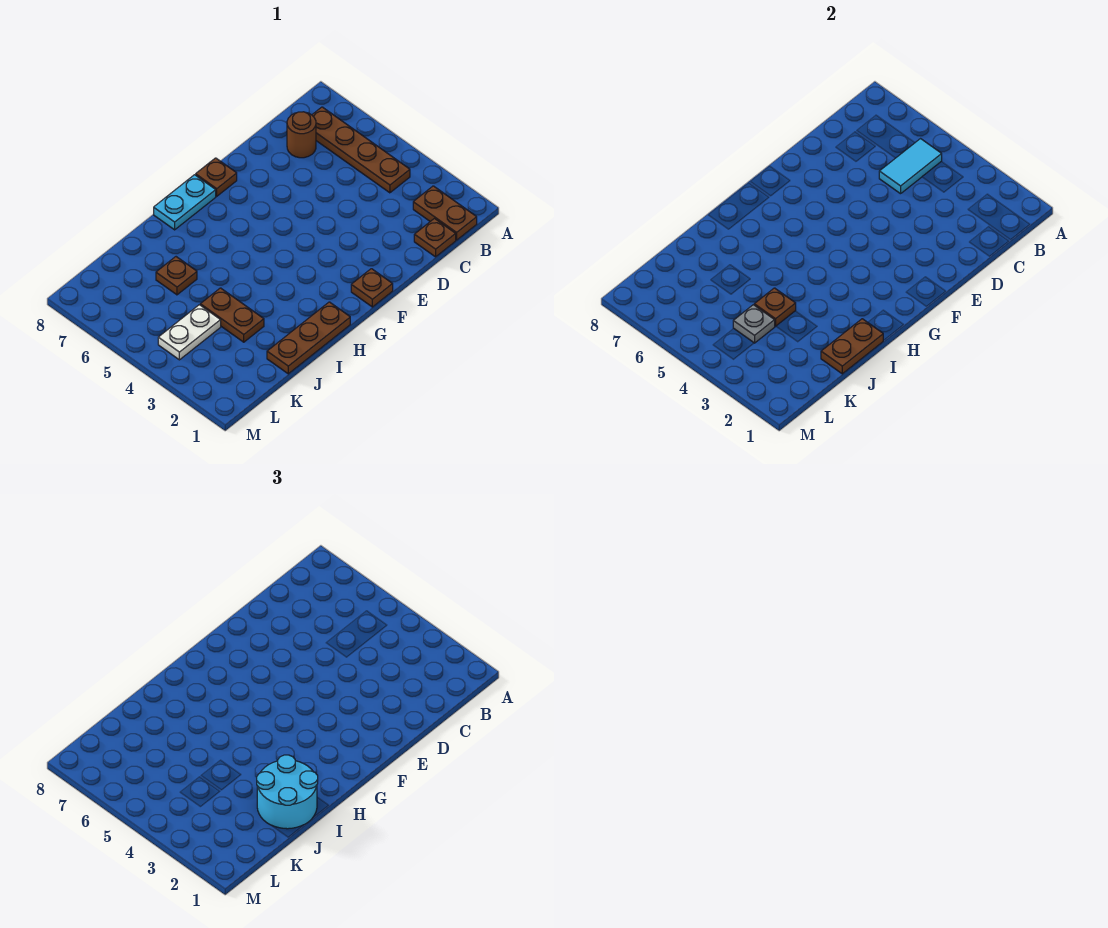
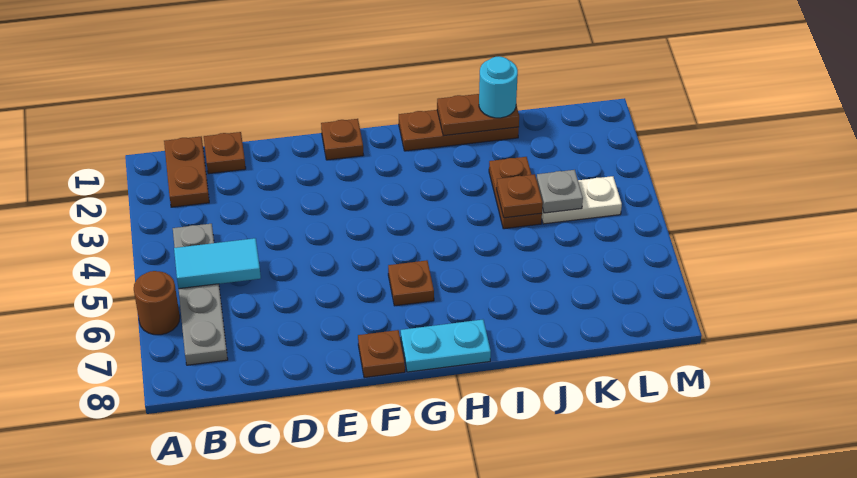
brown plate B4:B7 level 1 -> grey plate B4:B7 level 1
brown round brick C7 level 1 -> brown round brick A6 level 1
cyan round brick I1:J2 level 3 -> cyan round brick J1 level 3
brown plate J6 level 1 -> brown plate G6 level 1

